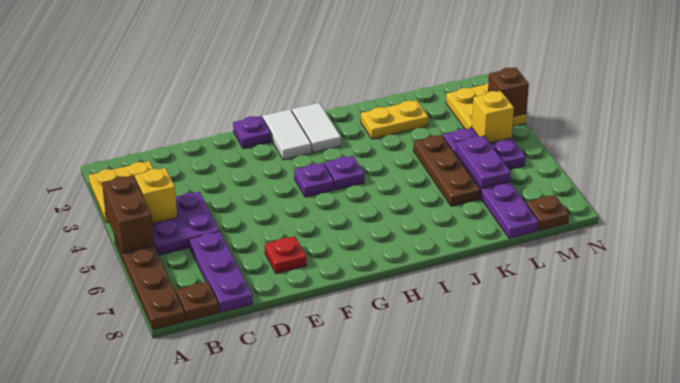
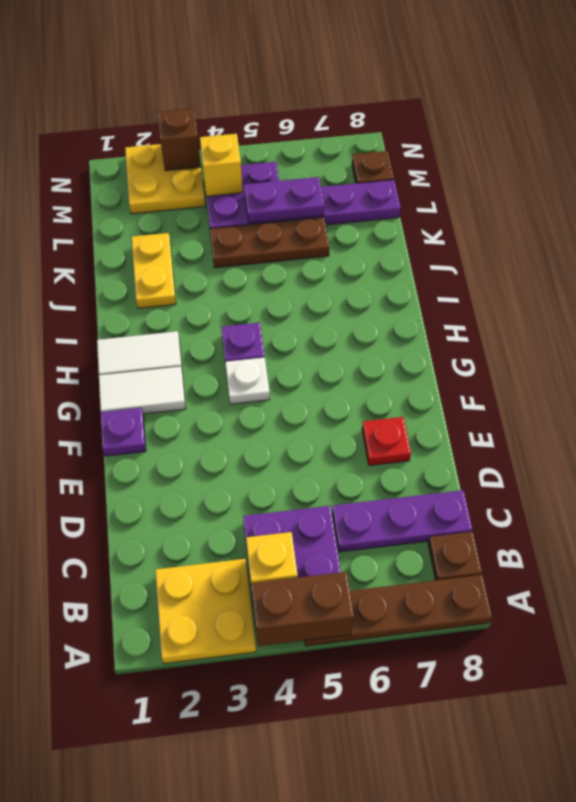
purple plate G4 level 1 -> white plate G4 level 1

